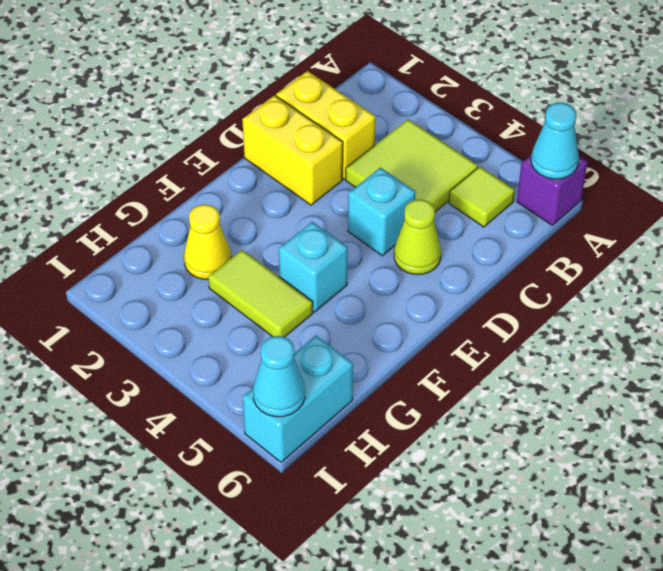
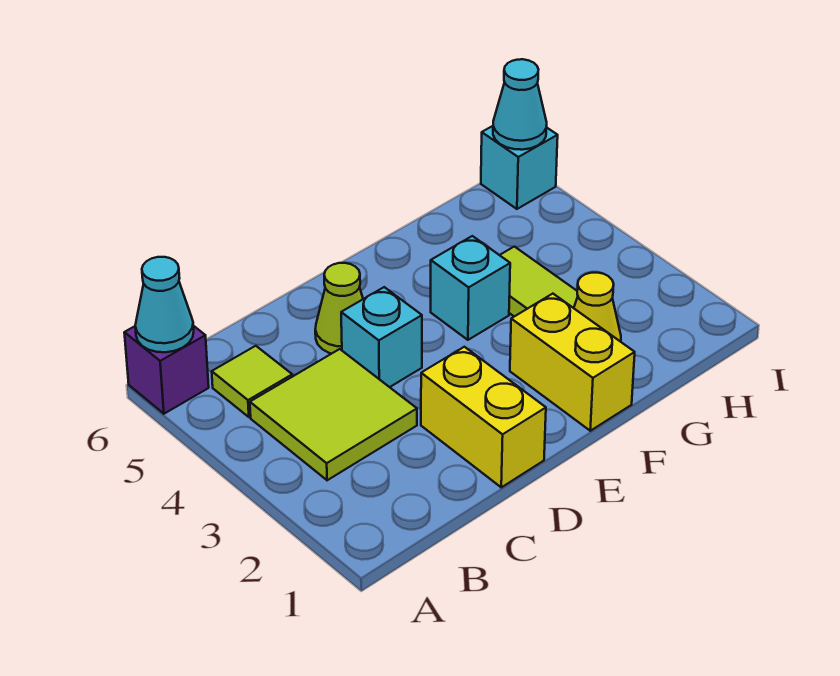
yellow brick C1:C2 level 1 -> yellow brick F1:F2 level 1
cyan brick H6:I6 level 1 -> cyan brick I6 level 1

